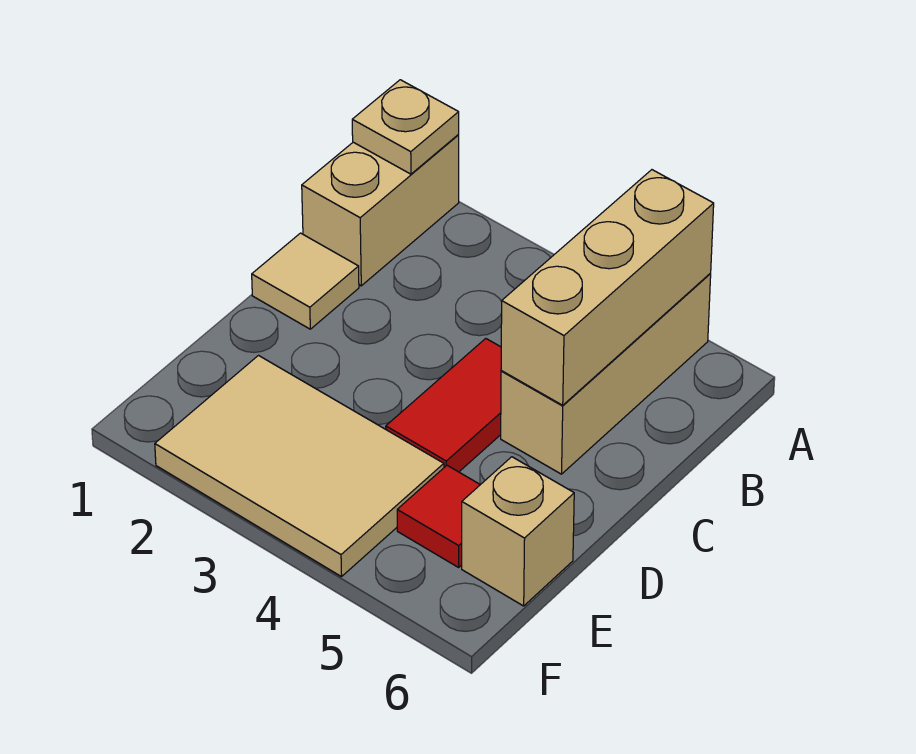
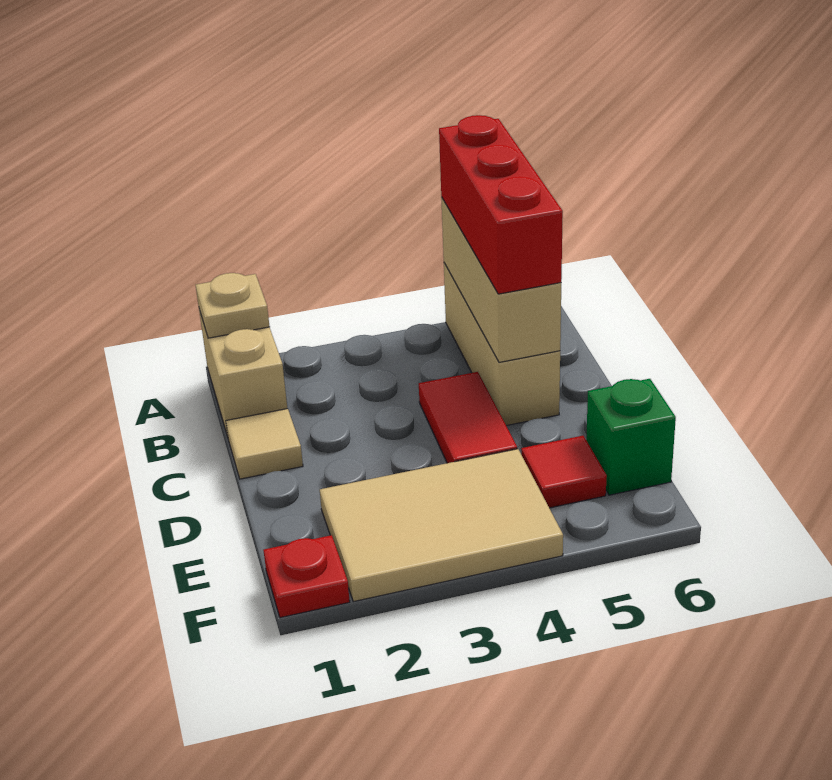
none -> red brick A5:C5 level 3
tan brick E6 level 1 -> green brick E6 level 1
none -> red plate F1 level 1

